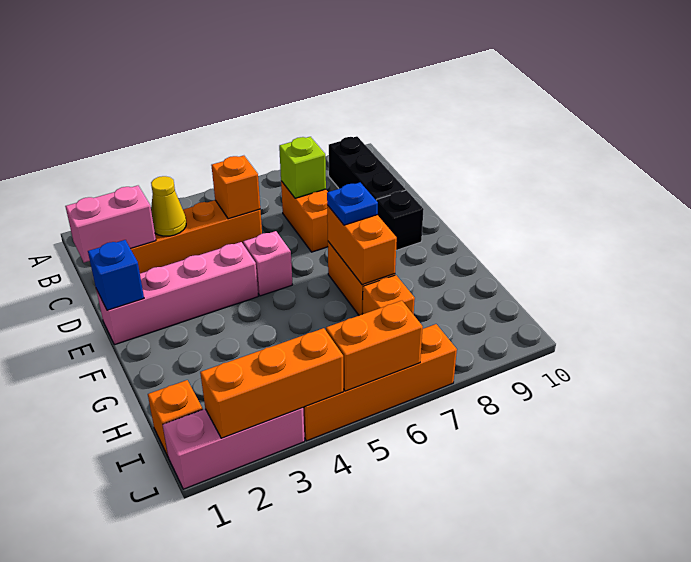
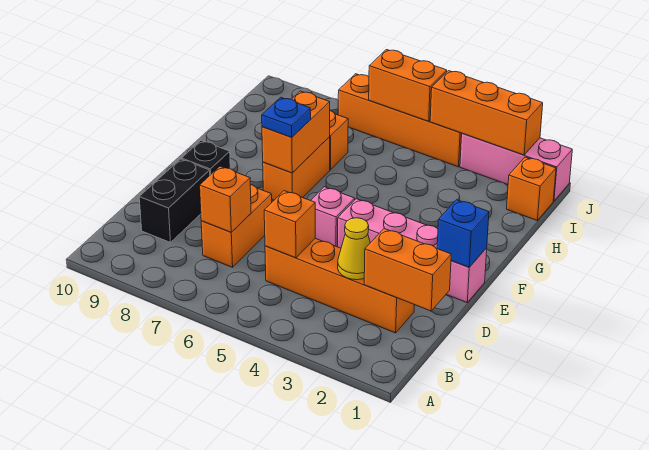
black brick B9:D9 level 1 -> black brick C9:D9 level 1
pink brick C1:C2 level 2 -> orange brick C1:C2 level 2
lime brick C7 level 2 -> orange brick C7 level 2

